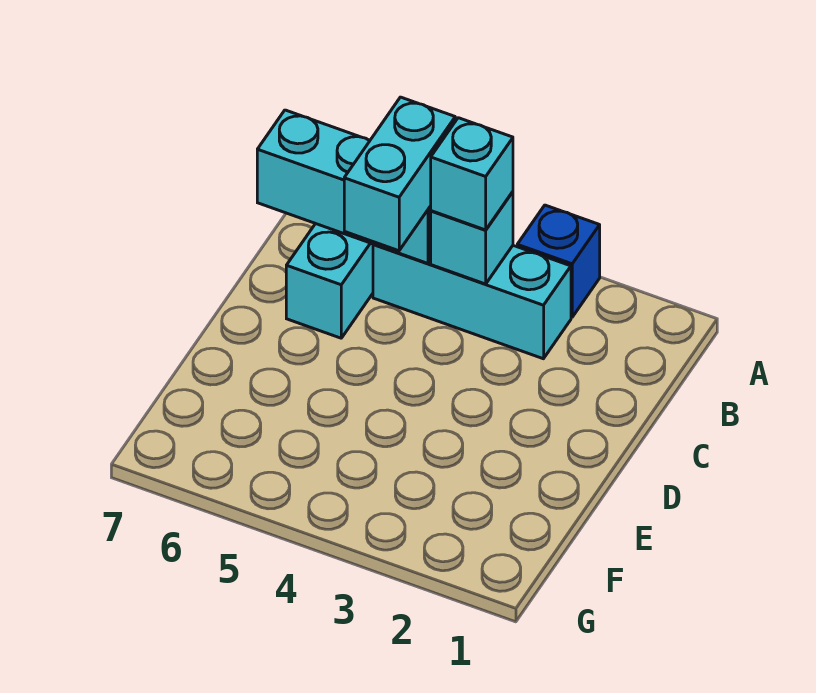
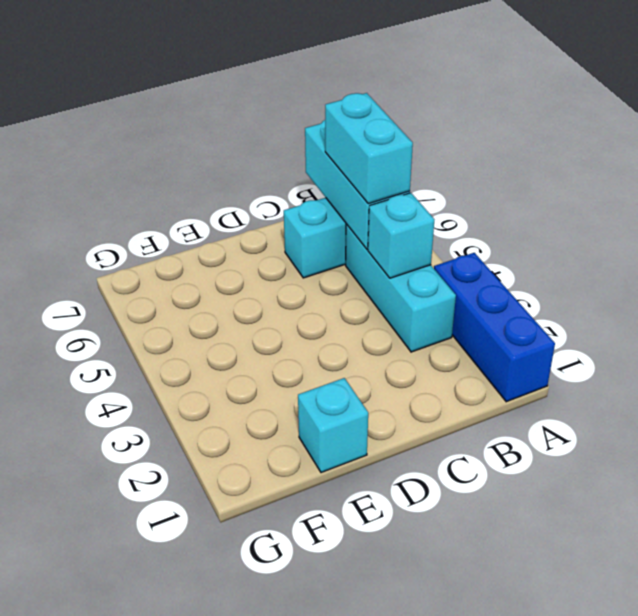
blue brick A3 level 1 -> blue brick A1:A3 level 1
cyan brick B4 level 3 -> cyan brick E1 level 1
cyan brick B5:C5 level 3 -> cyan brick B5:B6 level 3

